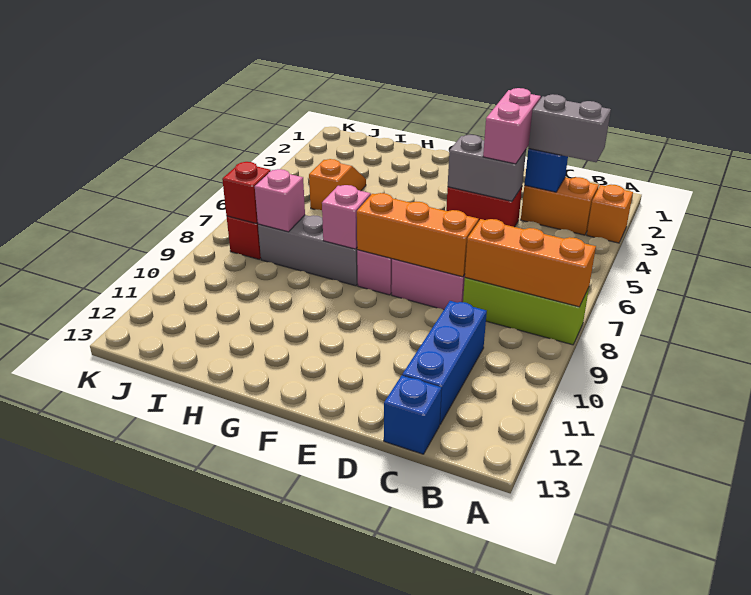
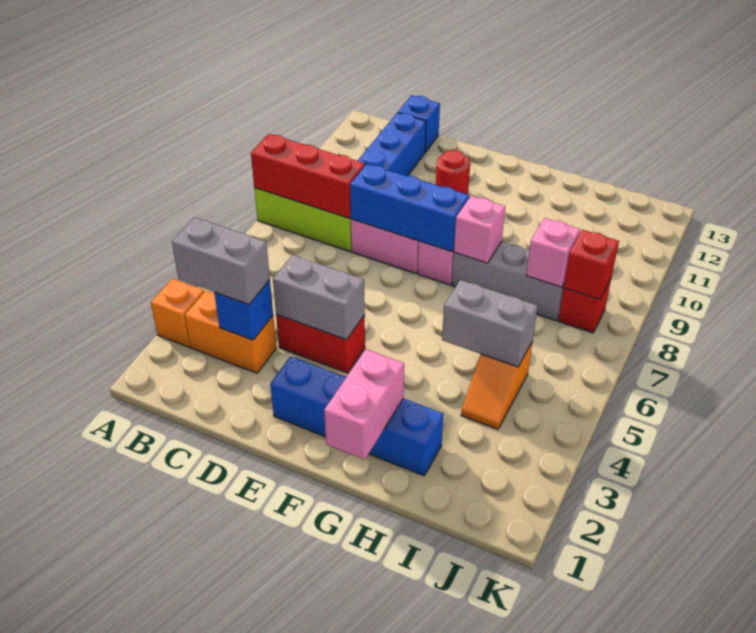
orange brick A8:C8 level 2 -> red brick A8:C8 level 2
pink brick D3:D4 level 3 -> pink brick G1:G2 level 2
orange brick D8:F8 level 2 -> blue brick D8:F8 level 2
none -> blue brick E2:H2 level 1
none -> red round brick E11 level 1
none -> grey brick H5:I5 level 2

